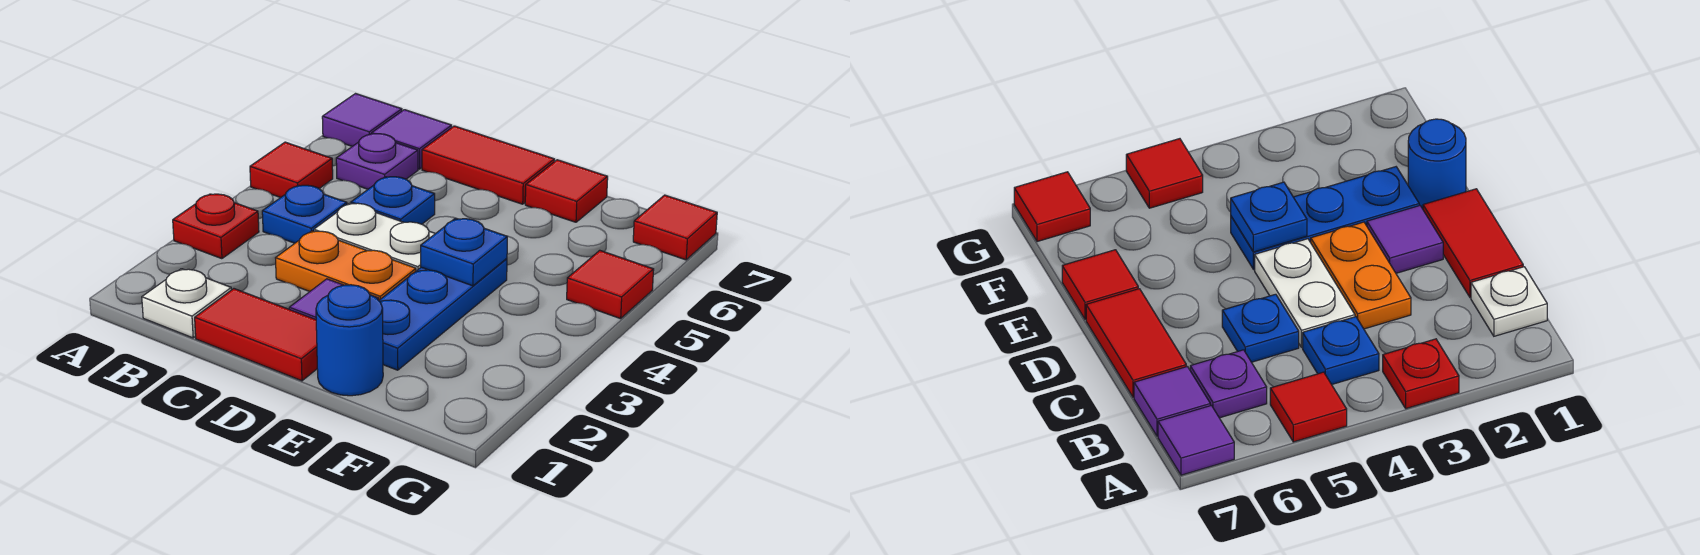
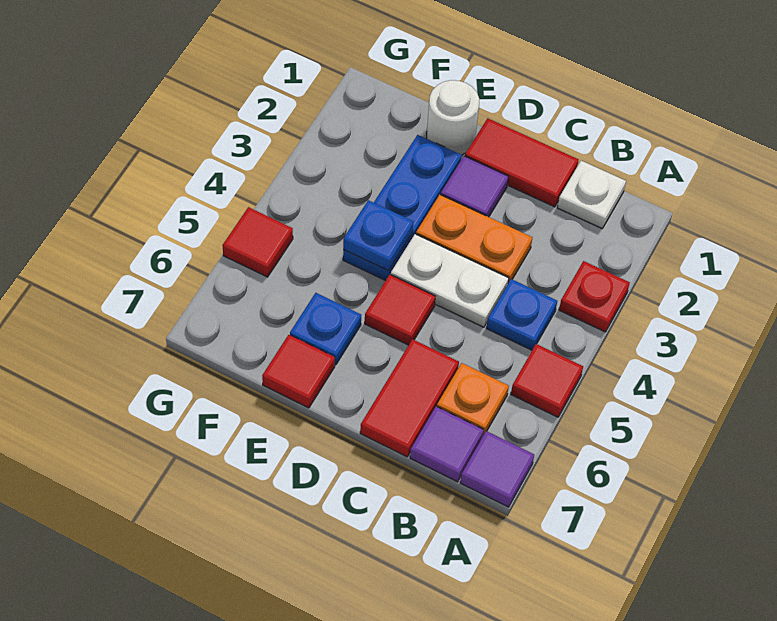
purple plate B6 level 1 -> orange plate B6 level 1
blue plate C5 level 1 -> blue plate E6 level 1
red tile C7:D7 level 1 -> red tile C6:C7 level 1
blue round brick E1 level 1 -> white round brick E1 level 1
red tile G7 level 1 -> red tile D5 level 1

